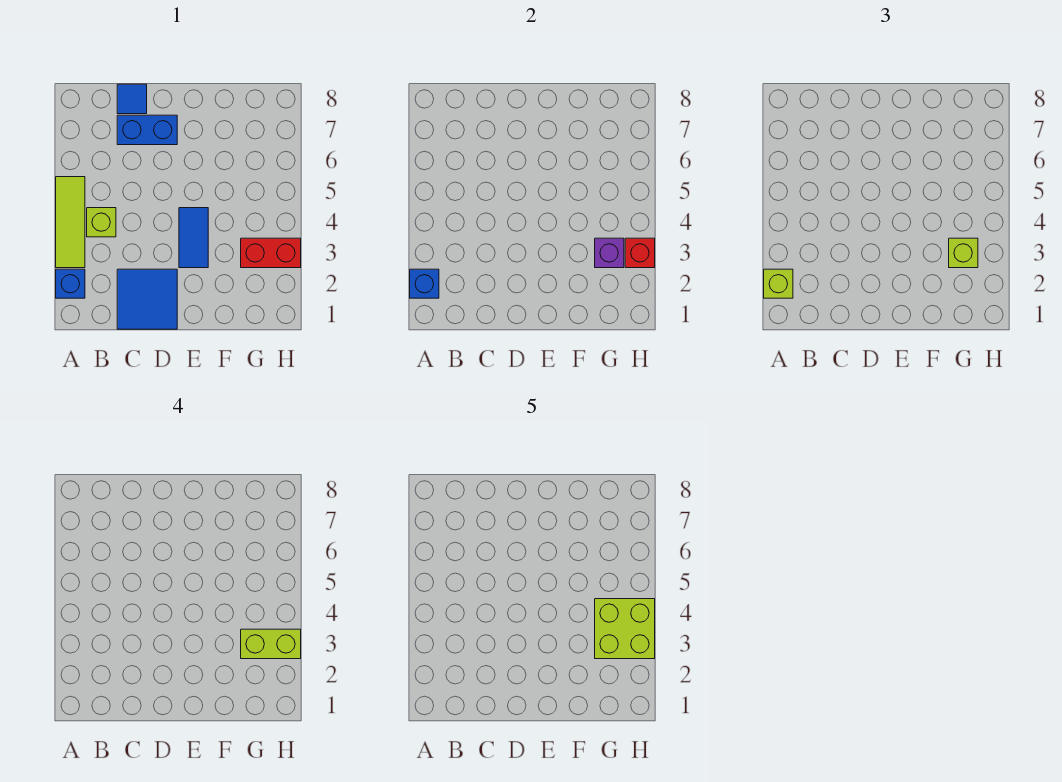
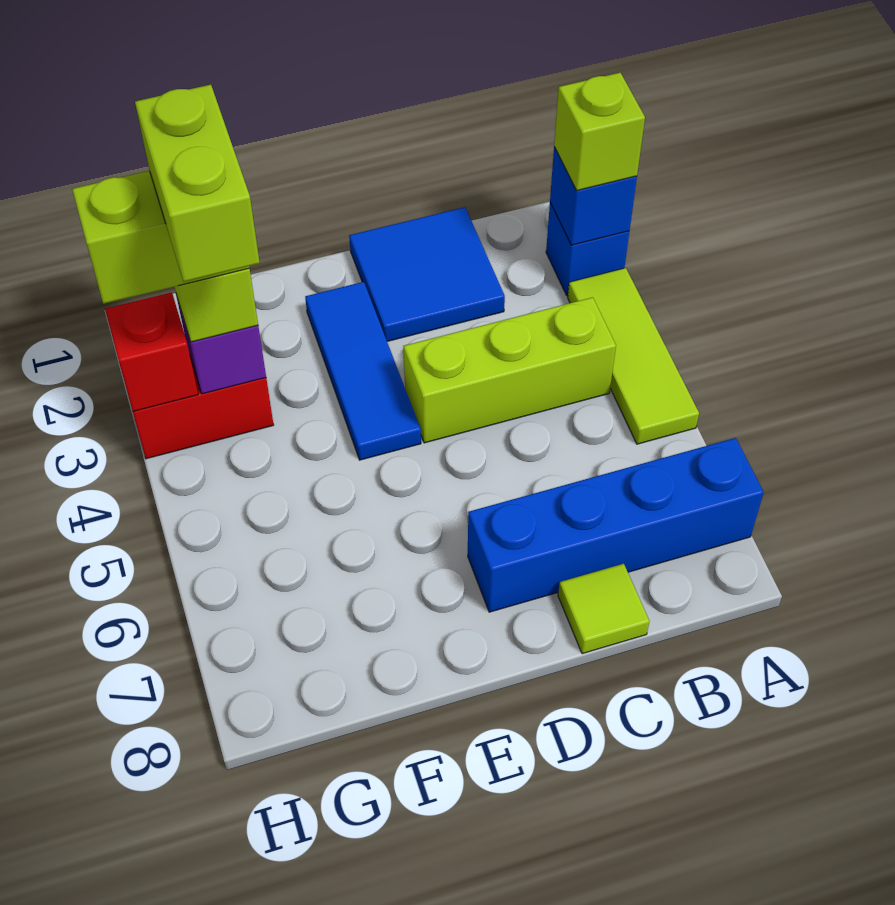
lime brick B4 level 1 -> lime brick B4:D4 level 1
blue brick C7:D7 level 1 -> blue brick A7:D7 level 1
blue tile C8 level 1 -> lime tile C8 level 1
blue tile E3:E4 level 1 -> blue tile E2:E4 level 1
lime brick G3:H4 level 5 -> lime brick G3:G4 level 5

